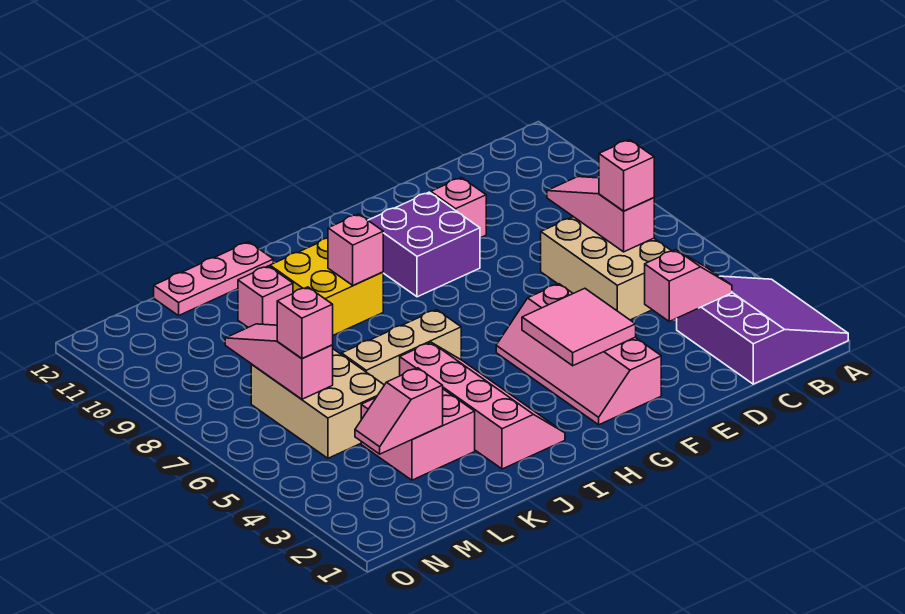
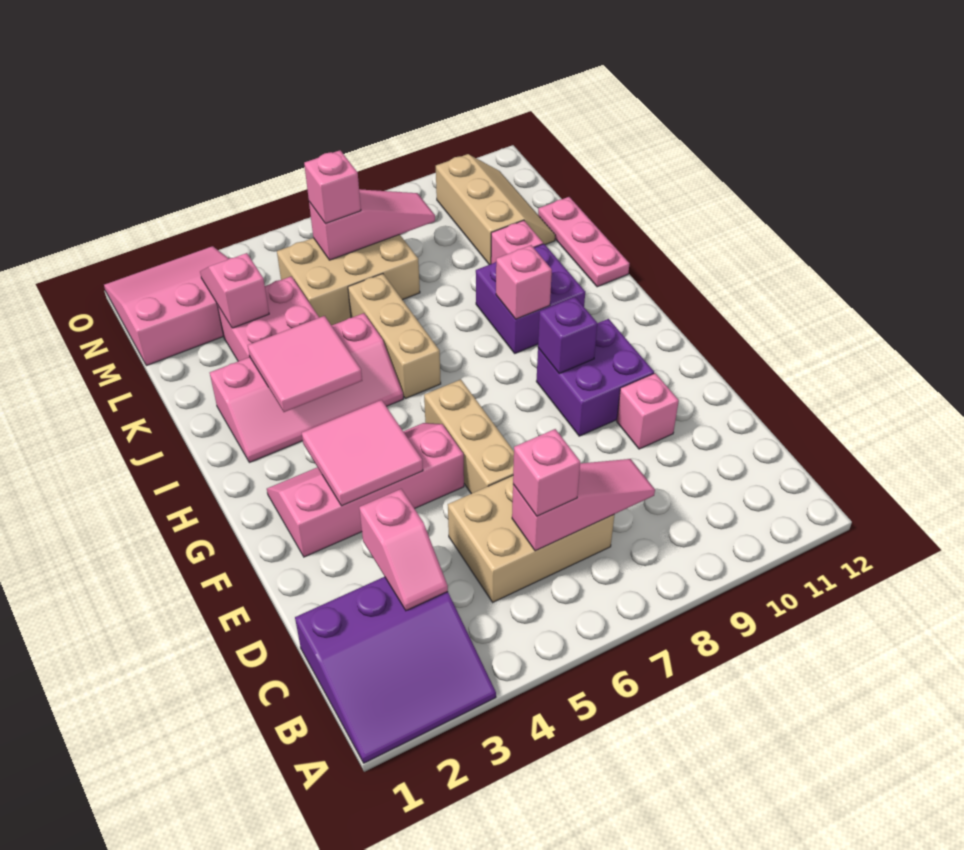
none -> tan brick E6:G6 level 1
none -> purple brick G9 level 2
none -> pink tile I3:J4 level 2
yellow brick I9:J10 level 1 -> purple brick I9:J10 level 1
none -> tan slope L10:N11 level 1 top 10
none -> pink slope M1:O3 level 1 top M

